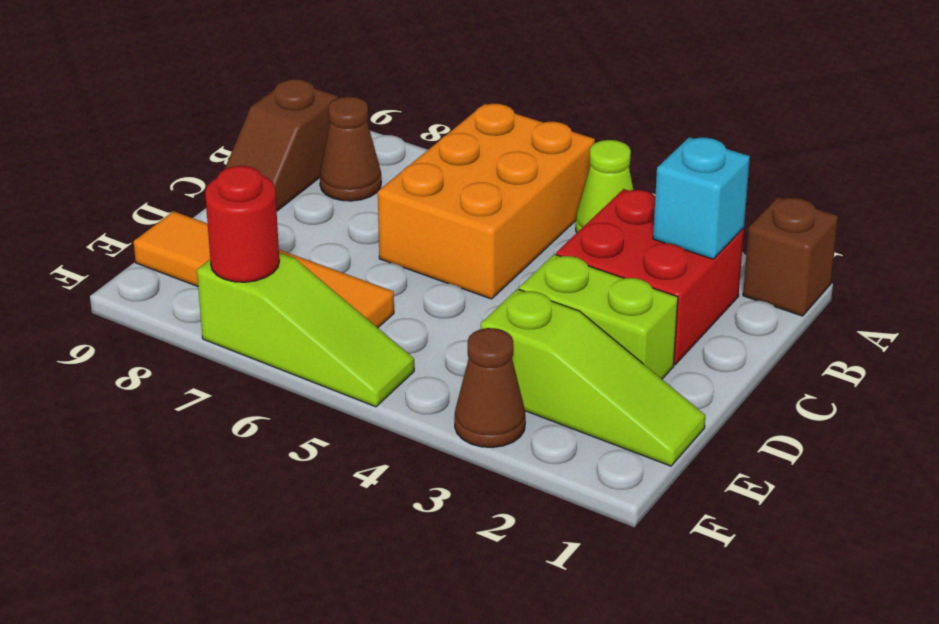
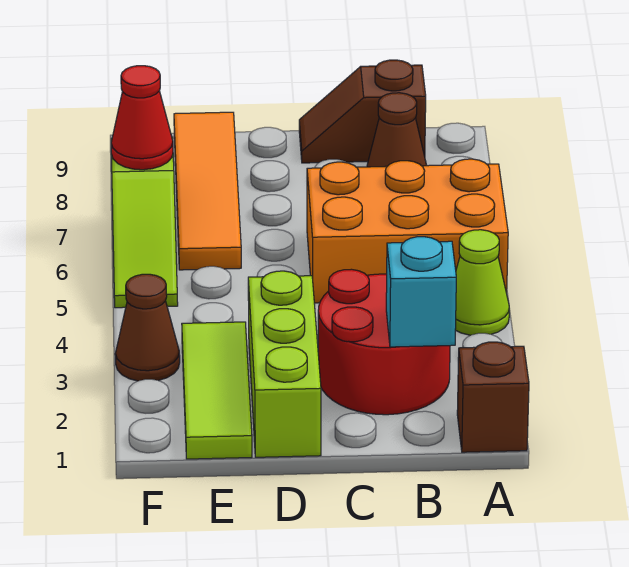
red brick B2:C3 level 1 -> red round brick B2:C3 level 1
lime brick D2:D3 level 1 -> lime brick D1:D3 level 1
lime slope E1:E3 level 1 top 3 -> lime tile E1:E3 level 1
red round brick F7 level 2 -> red cone F7 level 2

